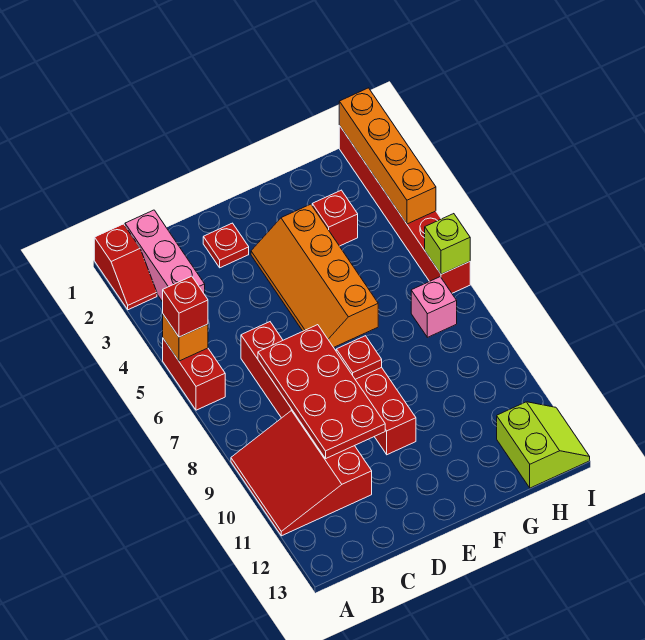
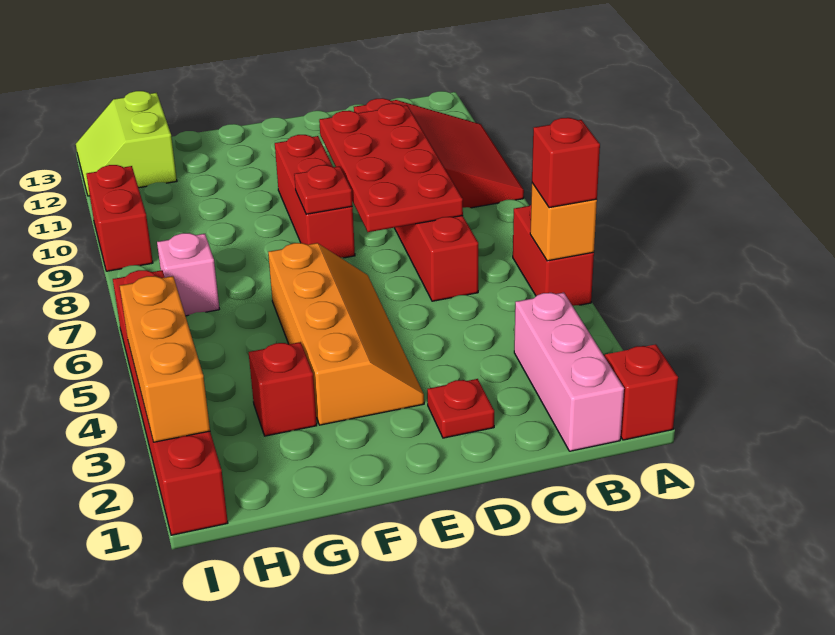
orange brick I1:I4 level 2 -> orange brick I2:I4 level 2
lime brick I6 level 2 -> none
none -> red brick I9:I10 level 1

